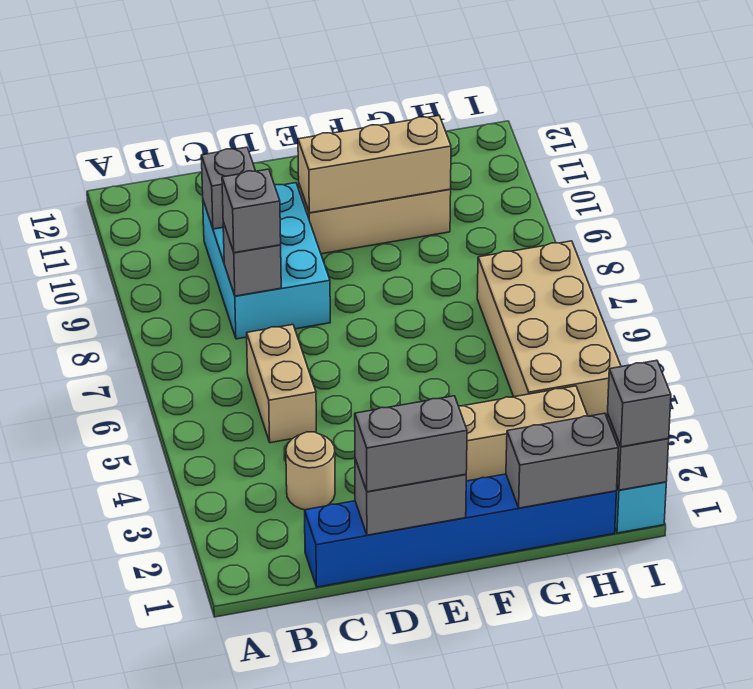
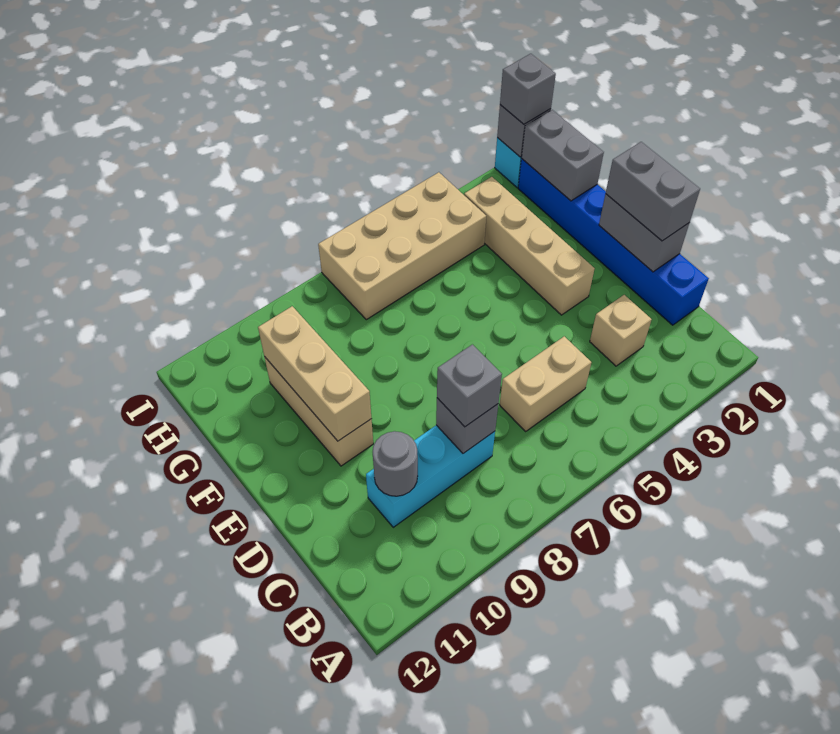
tan round brick C3 level 1 -> tan brick C3 level 1
cyan brick C8:D10 level 1 -> cyan brick C8:C10 level 1
grey brick C10 level 2 -> grey round brick C10 level 2

